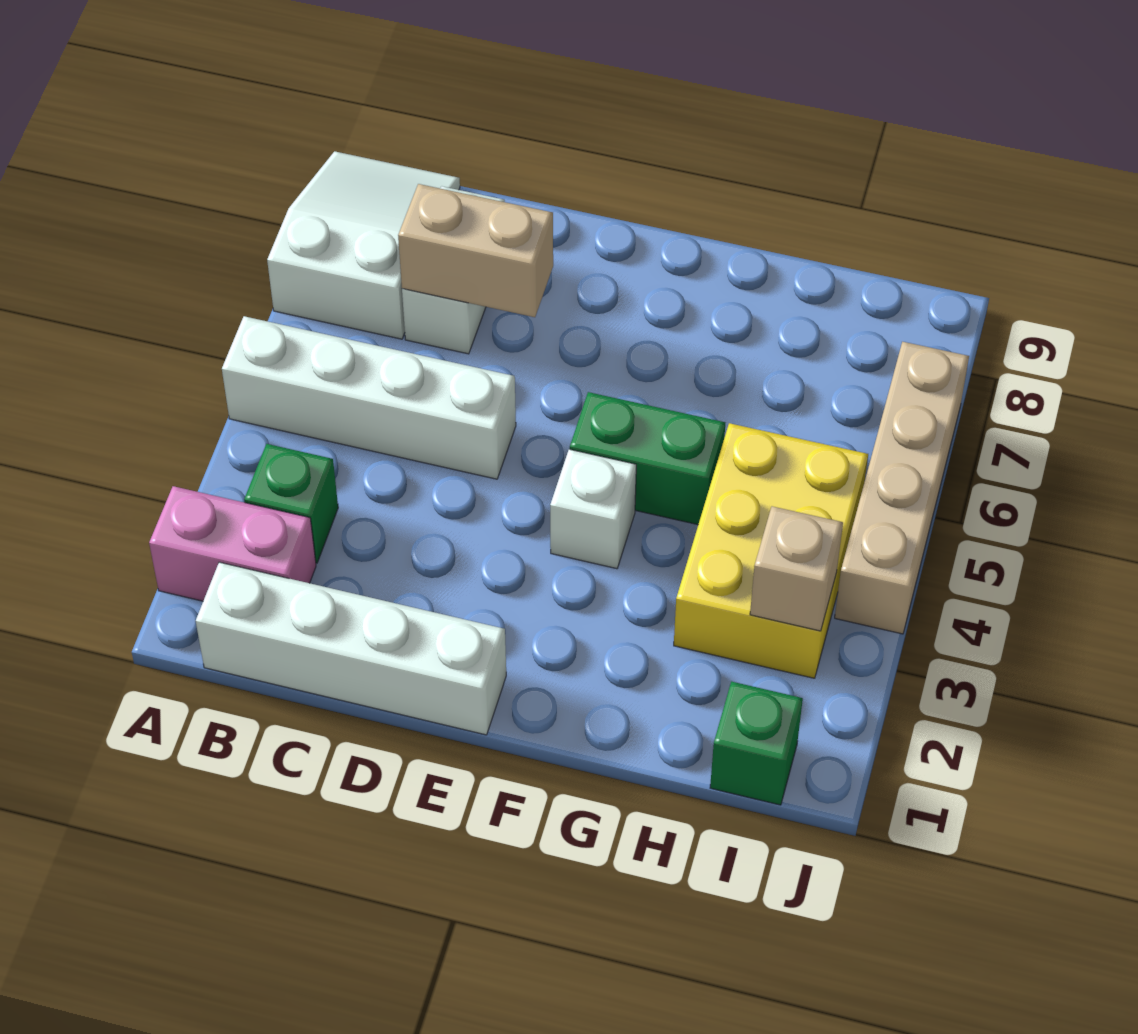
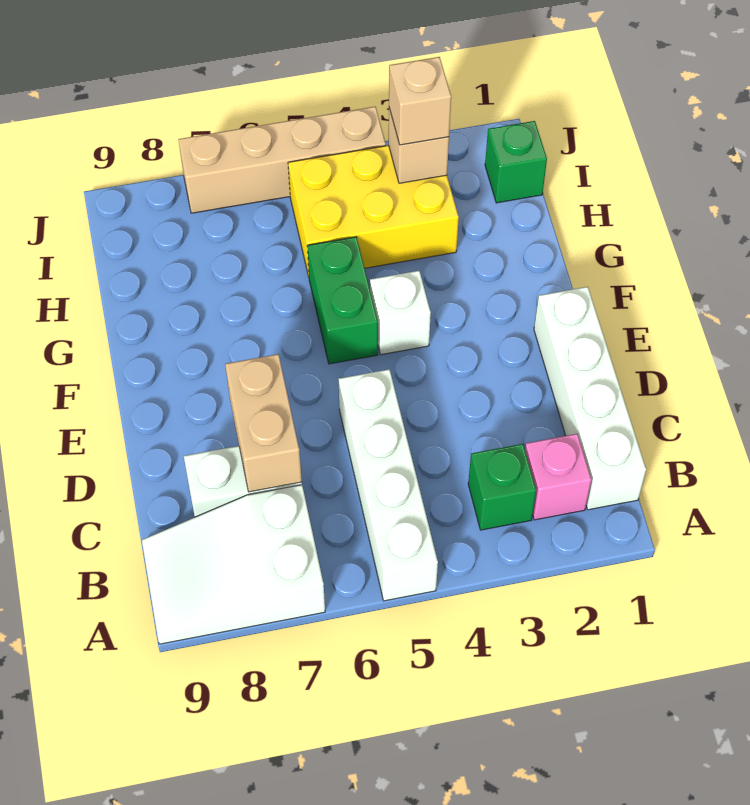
pink brick A2:B2 level 1 -> pink brick B2 level 1
none -> tan brick I3 level 3

